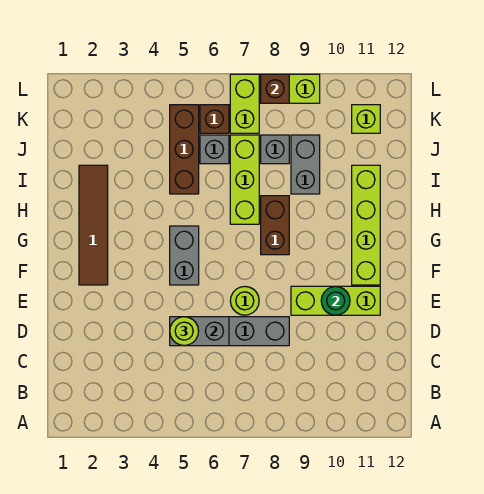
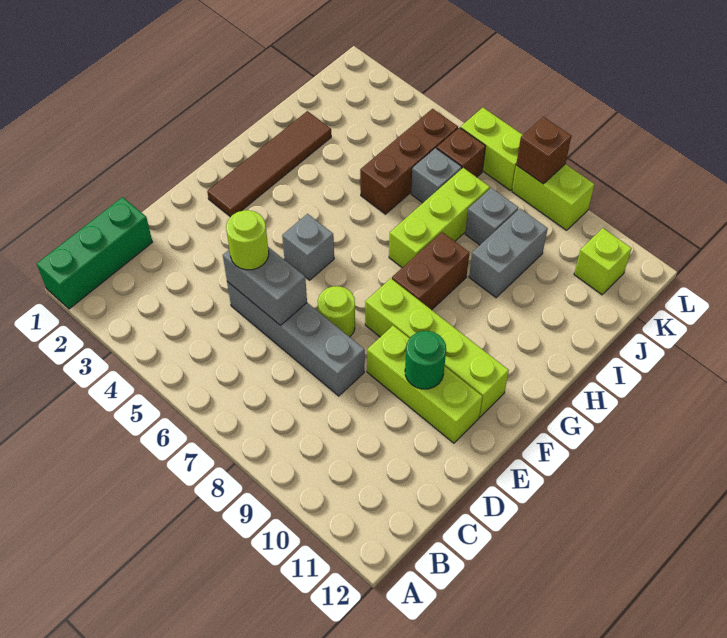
none -> green brick A1:C1 level 1
grey brick F5:G5 level 1 -> grey brick F5 level 1
lime brick F11:I11 level 1 -> lime brick F8:F11 level 1
lime brick K7:L7 level 1 -> lime brick L6:L7 level 1

